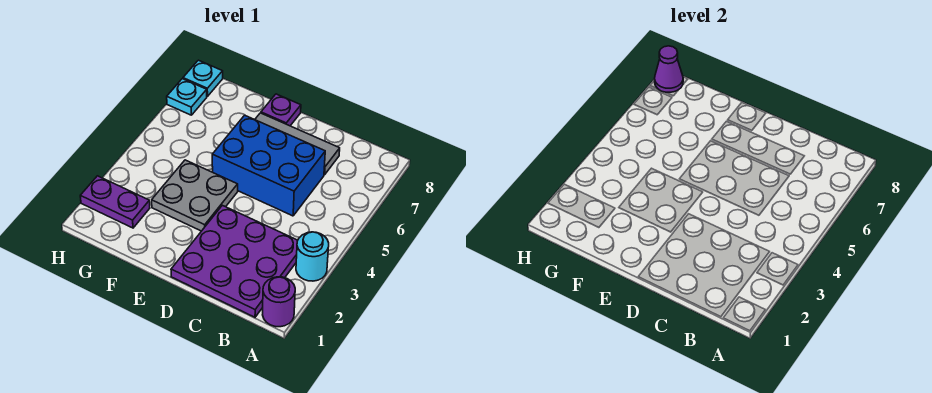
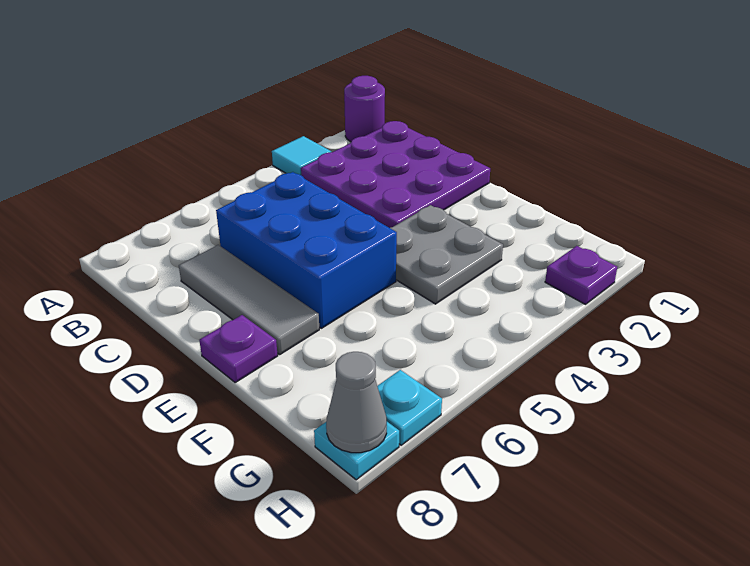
cyan round brick A3 level 1 -> cyan tile A3 level 1
purple plate G2:H2 level 1 -> purple plate H2 level 1
purple cone H8 level 2 -> grey cone H8 level 2

